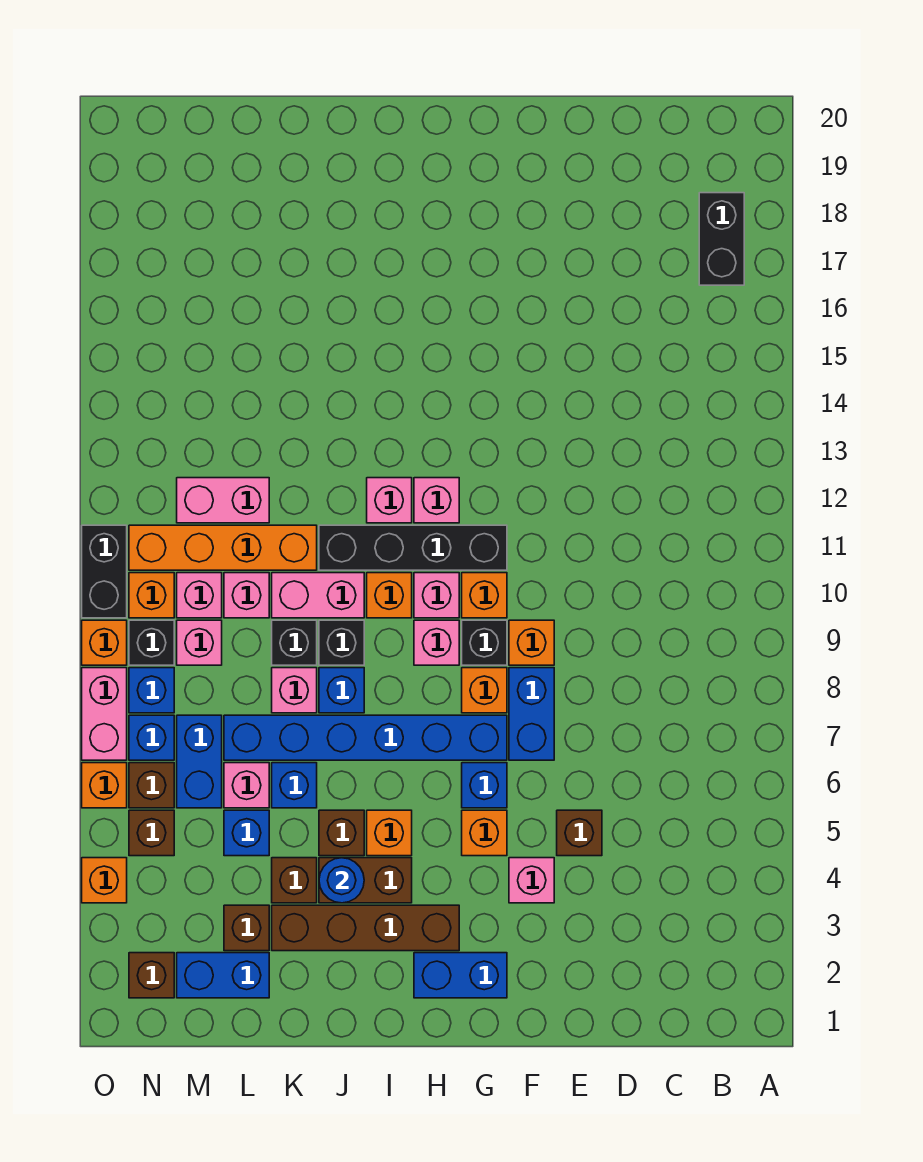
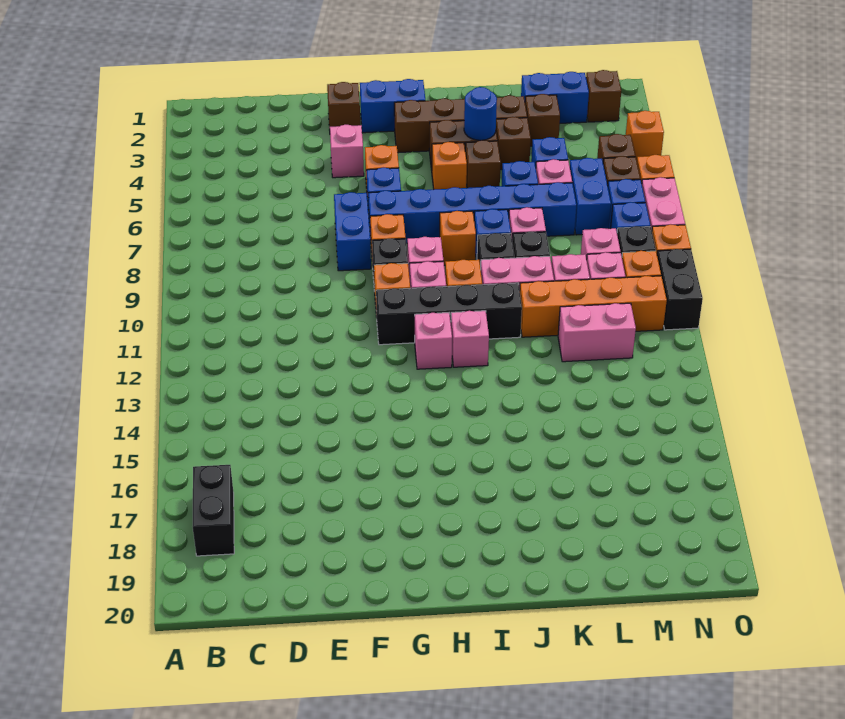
brown brick E5 level 1 -> brown brick F2 level 1
orange brick F9 level 1 -> orange brick I8 level 1

